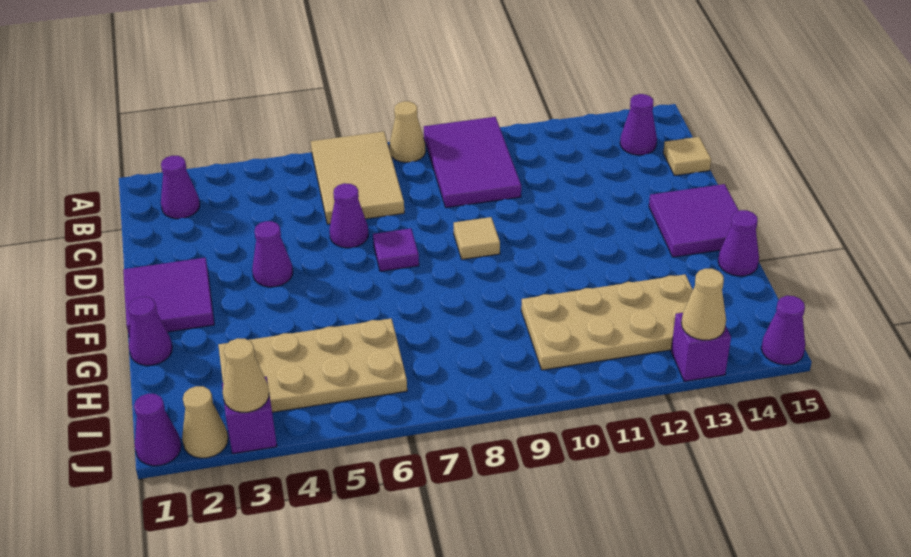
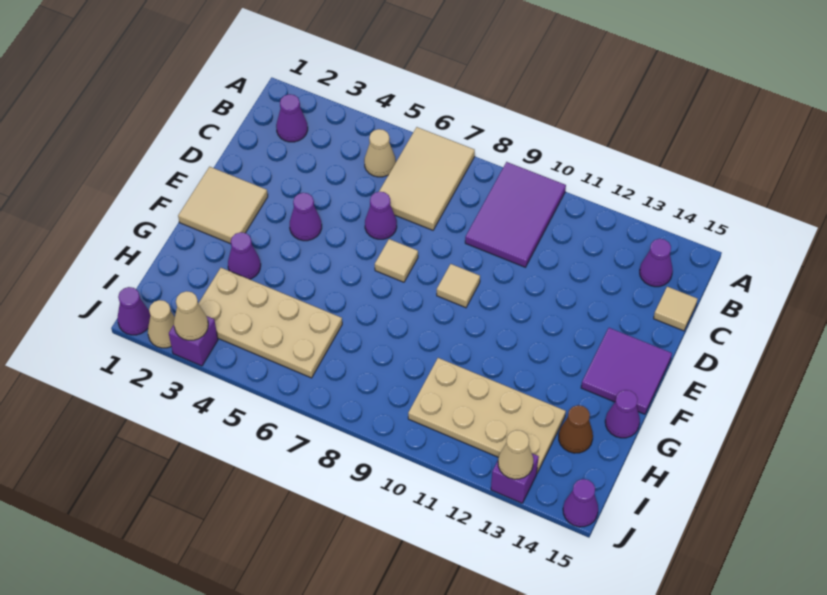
tan cone A8 level 1 -> tan cone B5 level 1
purple tile E1:F2 level 1 -> tan tile E1:F2 level 1
purple tile E7 level 1 -> tan tile E7 level 1
purple cone G1 level 1 -> purple cone G3 level 1
none -> brown cone H14 level 1

